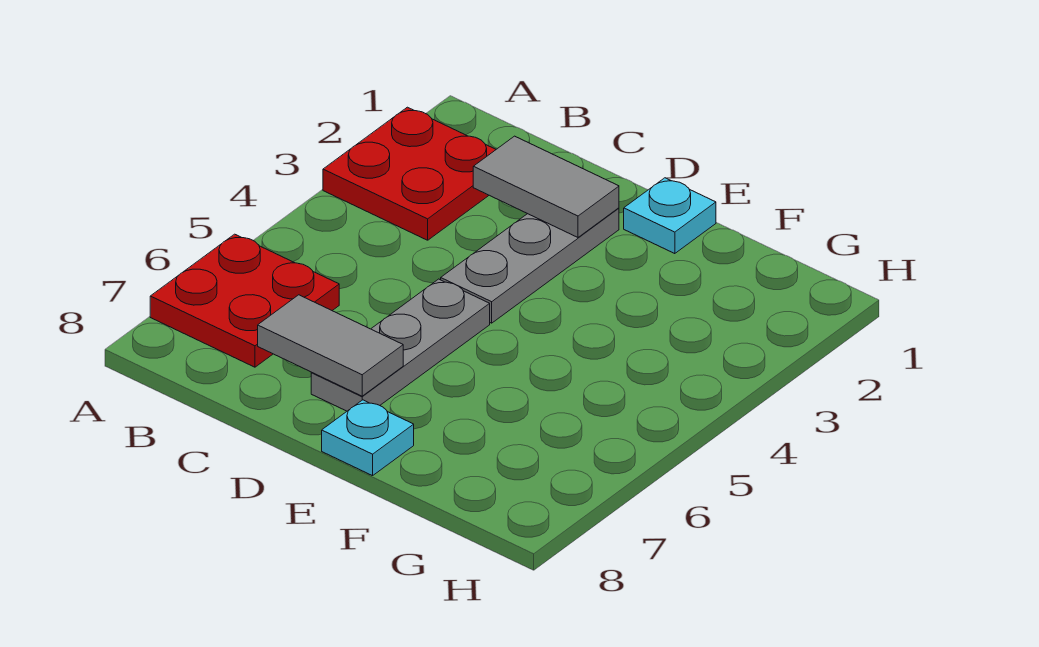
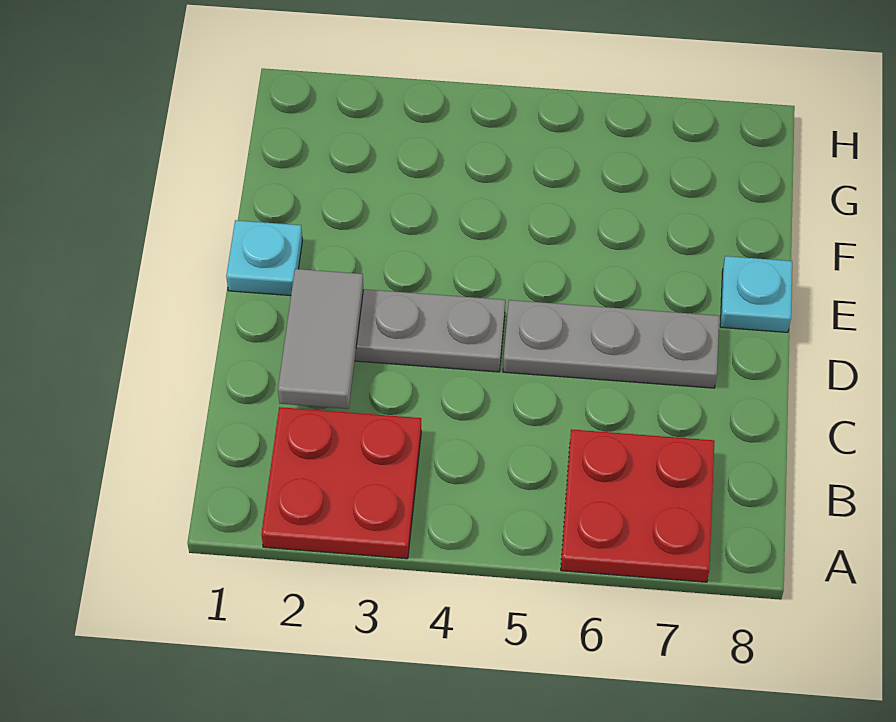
grey tile C7:D7 level 2 -> none

